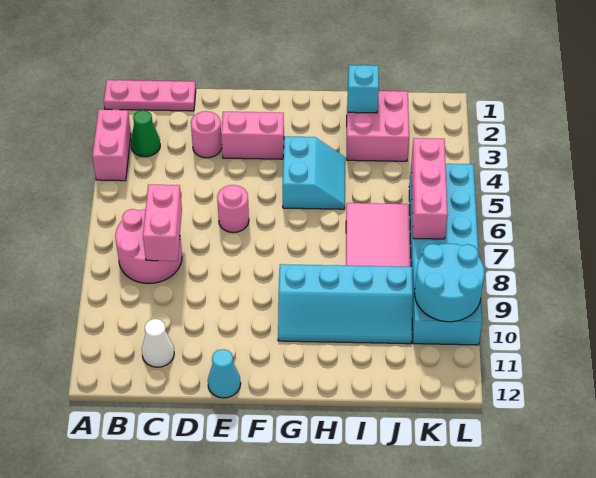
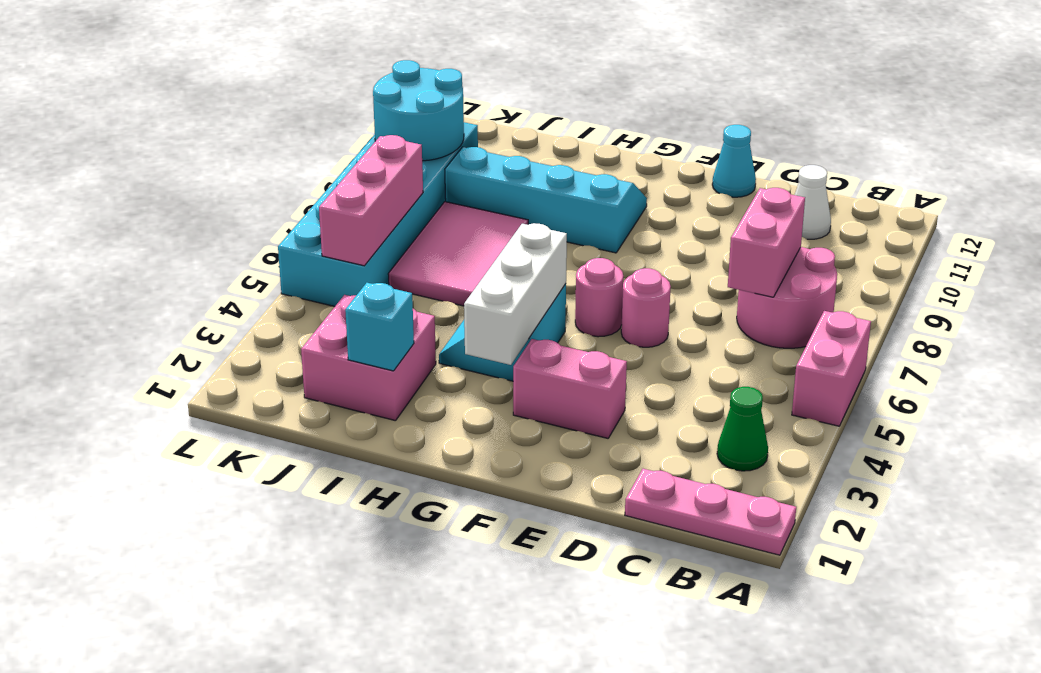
pink brick A3:A4 level 1 -> pink brick A5:A6 level 1
pink round brick D3 level 1 -> pink round brick F6 level 1
none -> white brick G3:G5 level 2

